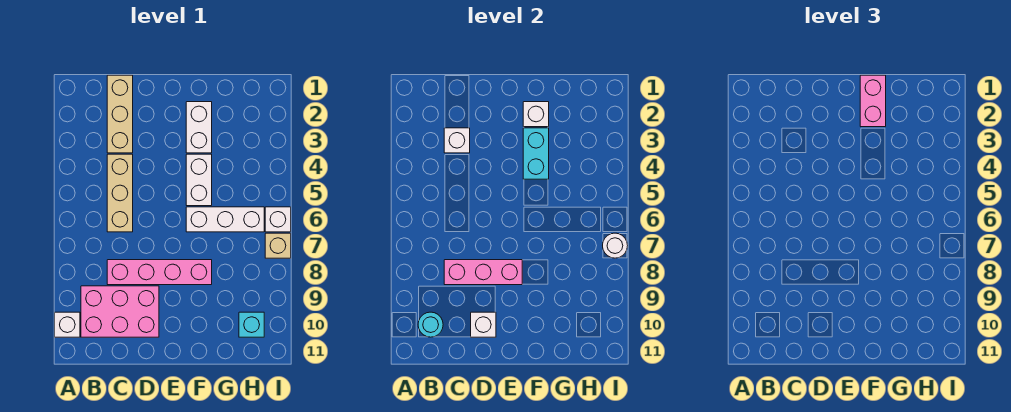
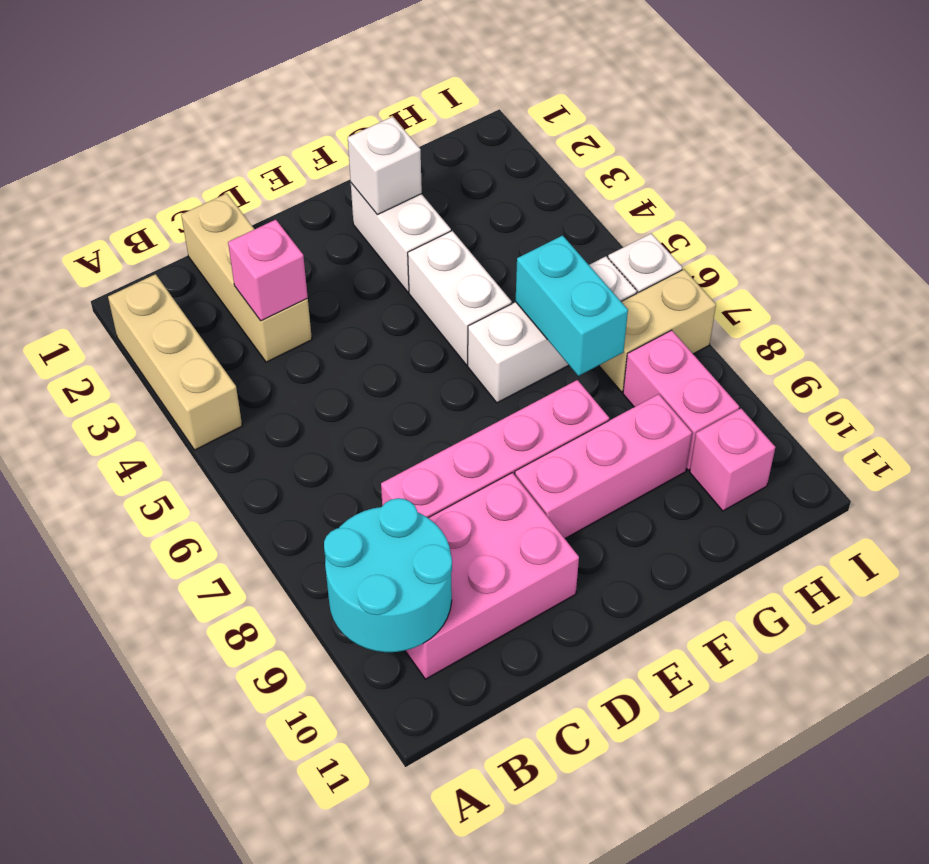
white brick A10 level 1 -> none
cyan round brick B10 level 2 -> cyan round brick A9:B10 level 2
white brick C3 level 2 -> pink brick C3 level 2
tan brick C4:C6 level 1 -> tan brick A2:A4 level 1
pink brick C8:E8 level 2 -> pink brick E9:G9 level 1
white brick D10 level 2 -> none
pink brick F1:F2 level 3 -> pink brick H8:H9 level 1
cyan brick F3:F4 level 2 -> cyan brick G6:G7 level 2
cyan brick H10 level 1 -> pink brick H10 level 1
tan brick I7 level 1 -> tan brick H7:I7 level 1
white round brick I7 level 2 -> none

